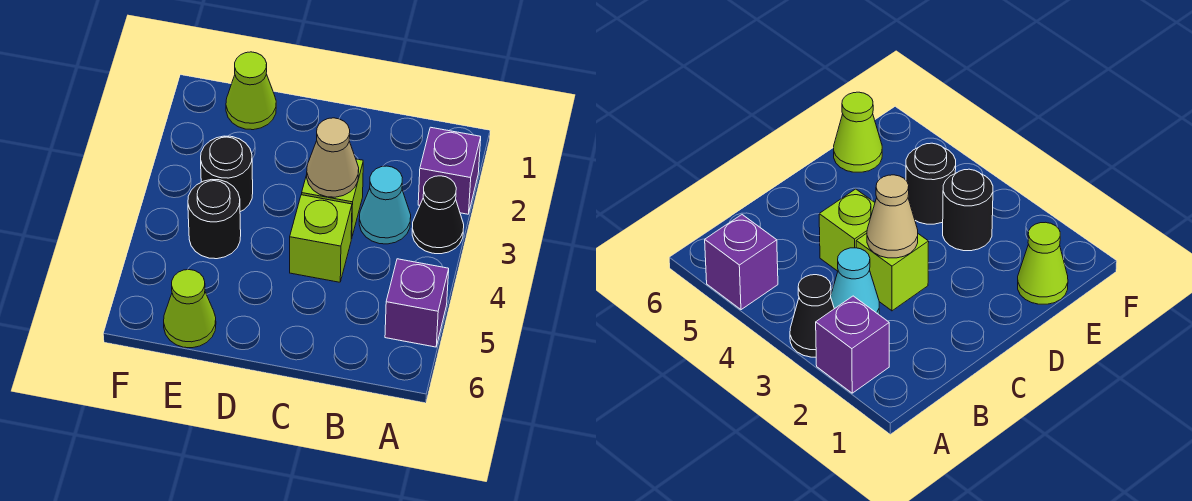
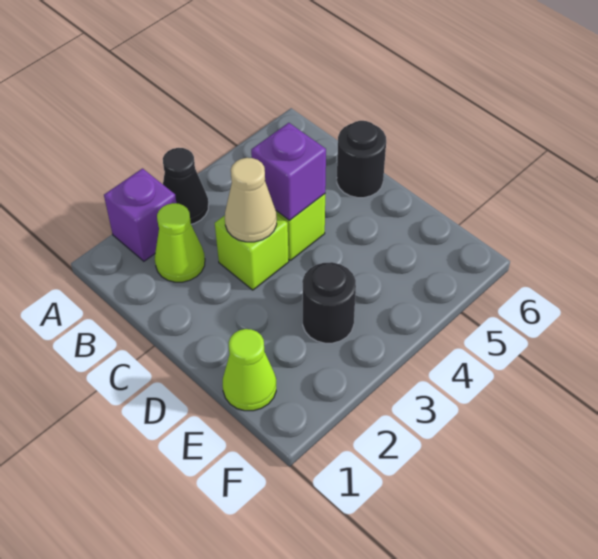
purple brick A5 level 1 -> purple brick C4 level 2
cyan cone B3 level 1 -> none
black round brick E4 level 1 -> black round brick C6 level 1
lime cone E6 level 1 -> lime cone B2 level 1

